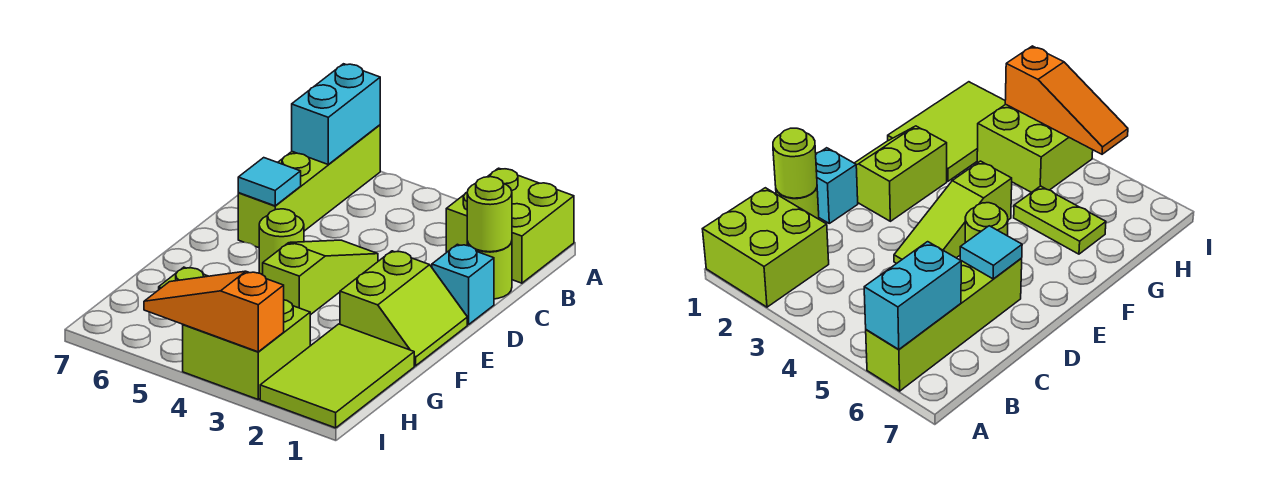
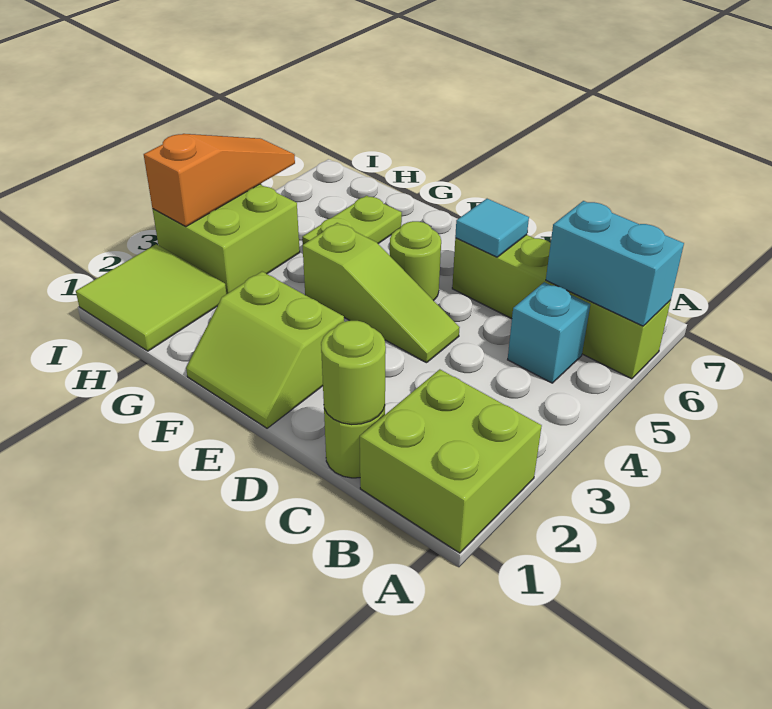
cyan brick D1 level 1 -> cyan brick B5 level 1
lime tile G1:I2 level 1 -> lime tile H1:I2 level 1

